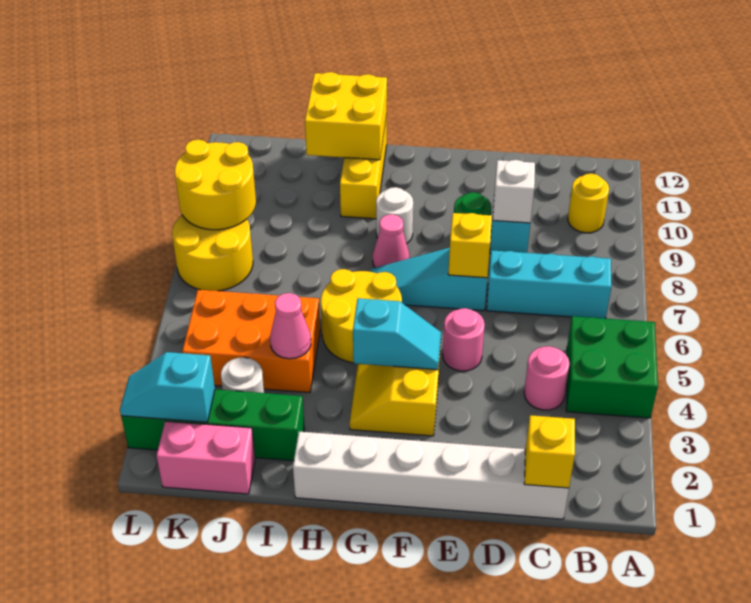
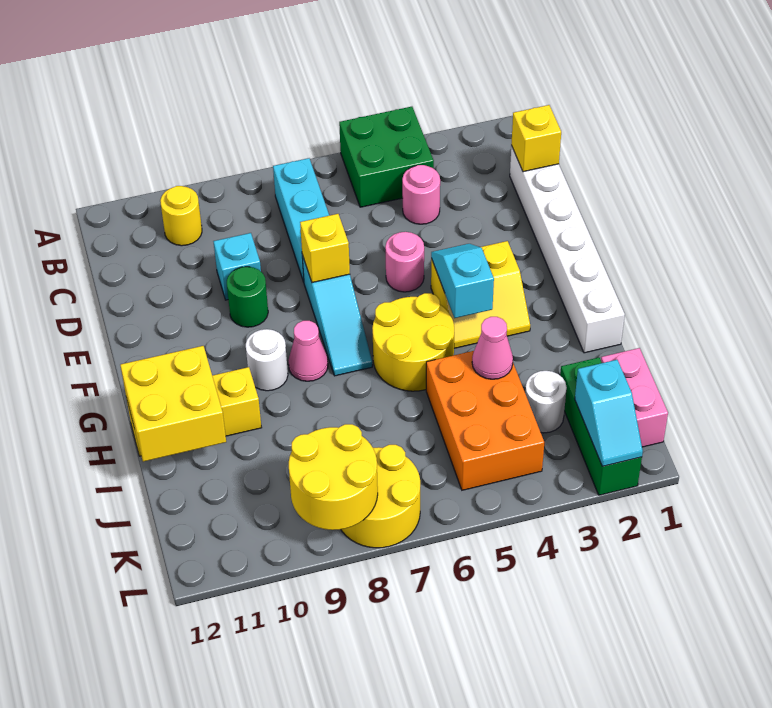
white brick D9 level 2 -> none
green brick I2:L2 level 1 -> green brick J2:L2 level 1

